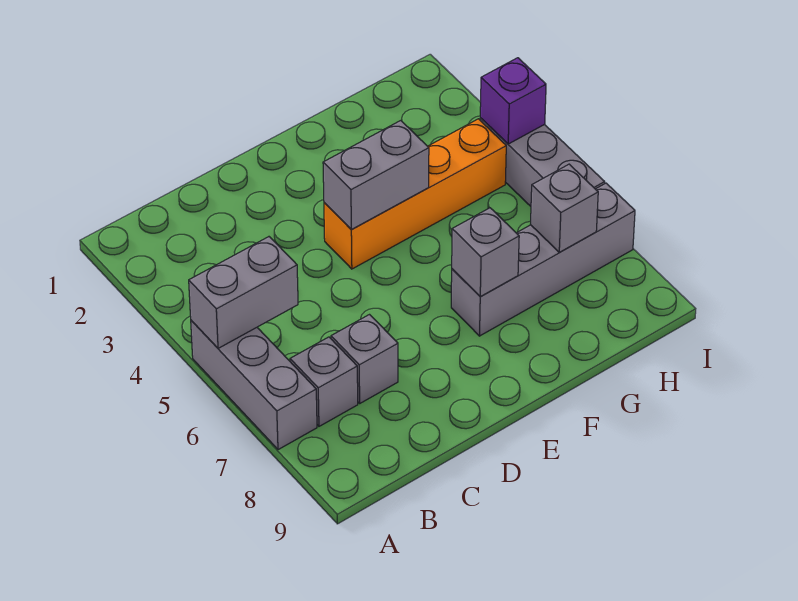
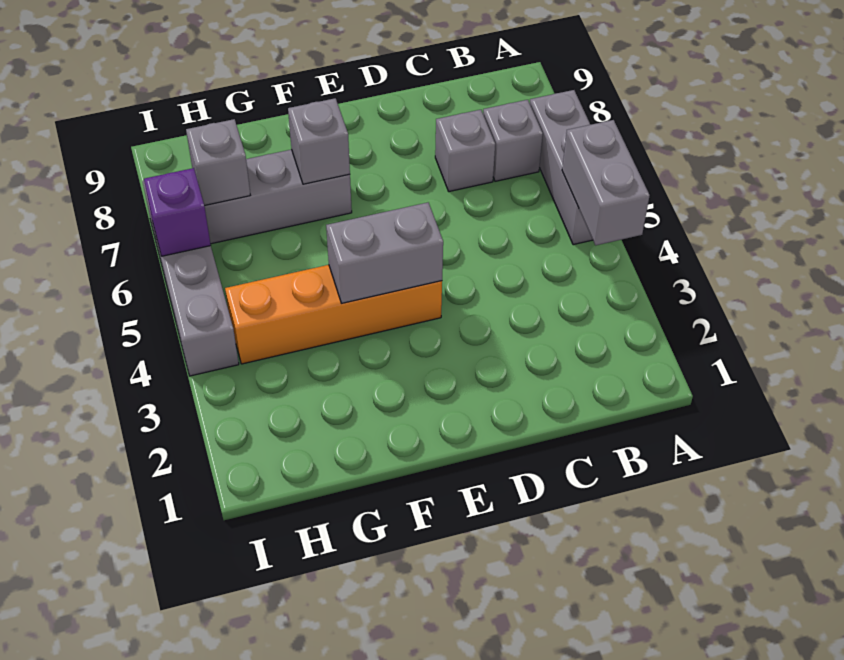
grey brick A5:B5 level 2 -> grey brick A4:A5 level 2
purple brick I4 level 2 -> purple brick I6 level 2

